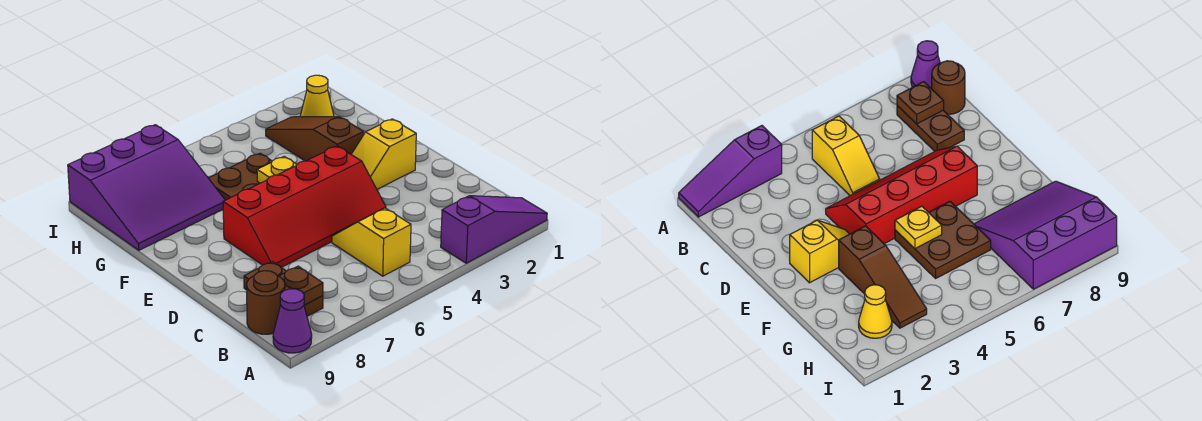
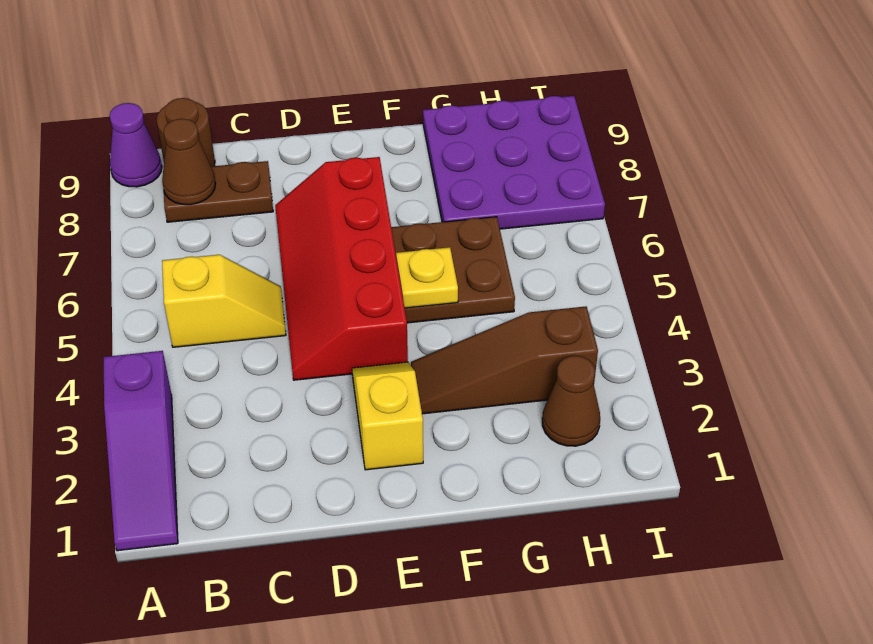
brown plate B8 level 2 -> brown cone B8 level 2
brown slope F3:H3 level 1 top F -> brown slope F3:H3 level 1 top H
purple slope G7:I9 level 1 top I -> purple plate G7:I9 level 1
yellow cone H2 level 1 -> brown cone H2 level 1

